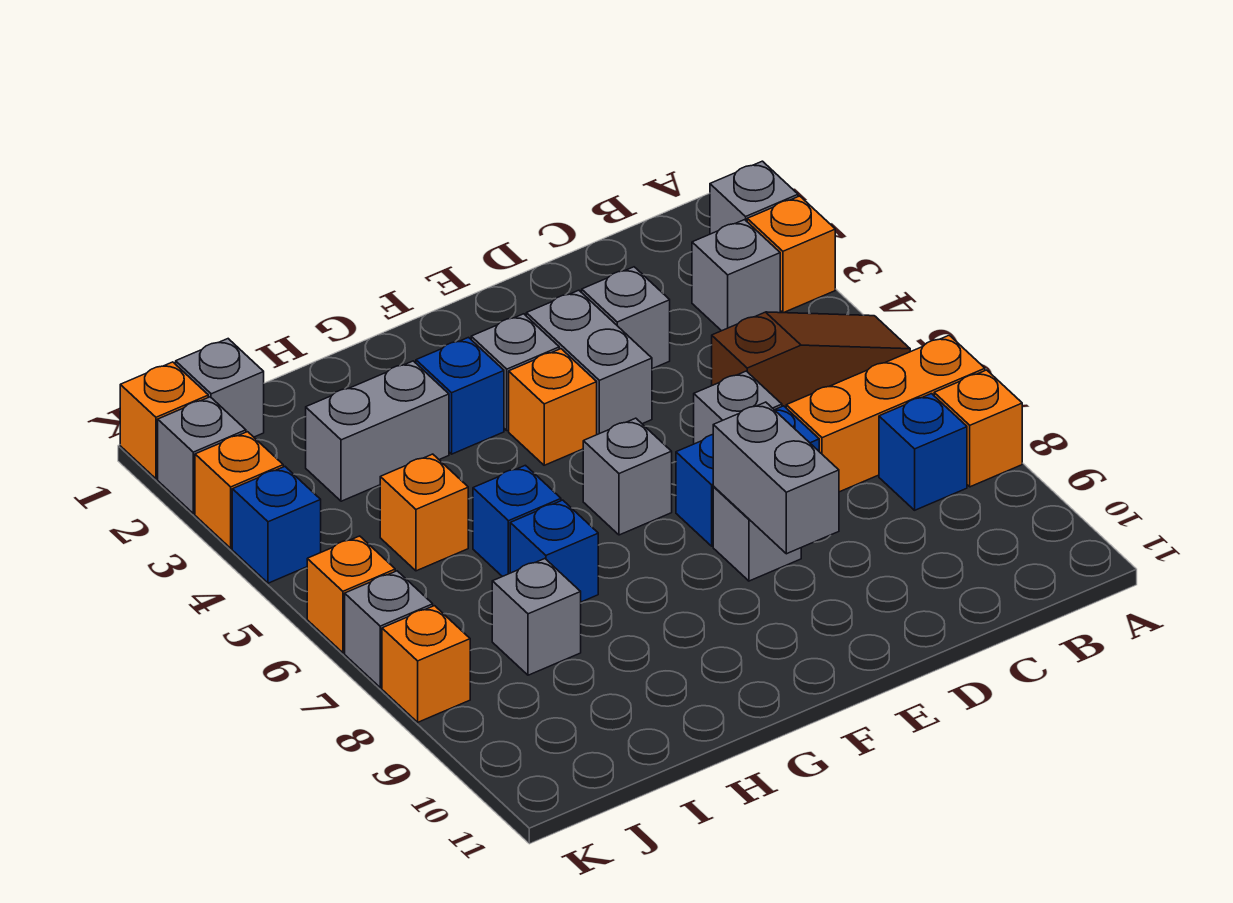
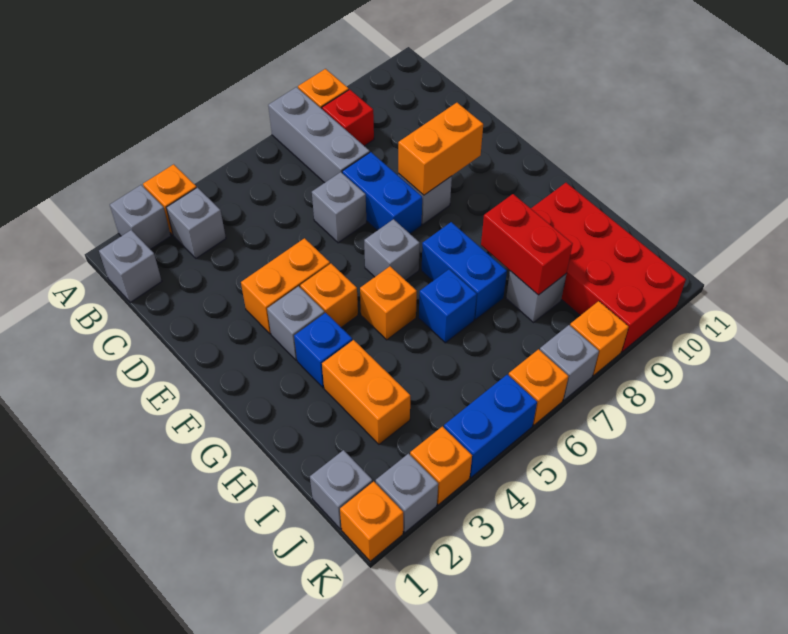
brown slope A5:C5 level 1 top C -> none
orange brick A7:C7 level 1 -> grey brick A7:C7 level 1
blue brick B8 level 1 -> red brick B8 level 1
grey brick D3 level 1 -> grey brick B1 level 1
grey brick E3:E4 level 1 -> orange brick E3:E4 level 1
grey brick E8:E9 level 2 -> orange brick E8:E9 level 2
grey brick H3:I3 level 1 -> orange brick H3:I3 level 1
blue brick H7 level 1 -> blue brick G7:H7 level 1
none -> red brick H8:I8 level 2
none -> red brick H9:K10 level 1
orange brick I5 level 1 -> orange brick G5 level 1
blue brick K4 level 1 -> blue brick K4:K5 level 1

